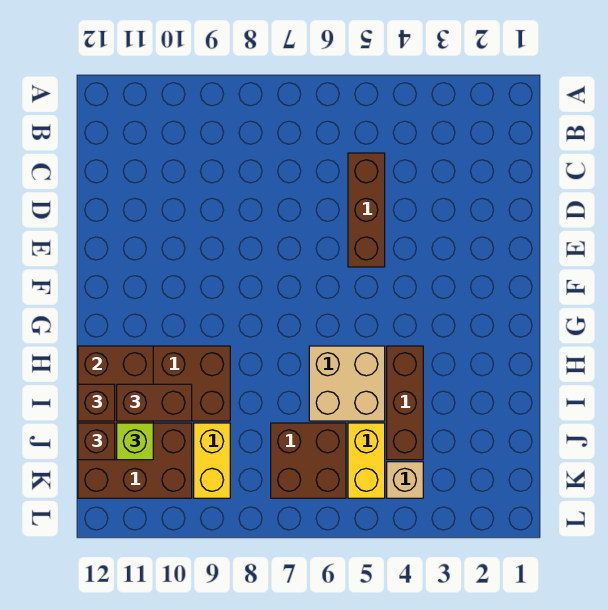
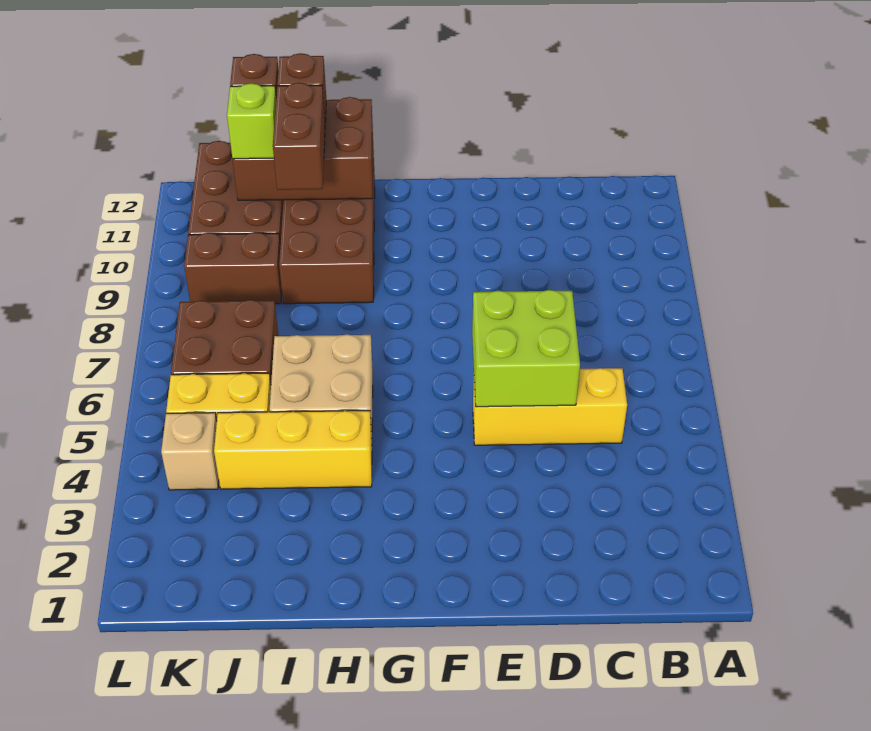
brown brick C5:E5 level 1 -> yellow brick C5:E5 level 1
none -> lime brick D5:E6 level 2
brown brick H4:J4 level 1 -> yellow brick H4:J4 level 1
yellow brick J9:K9 level 1 -> brown brick J9:K9 level 1

